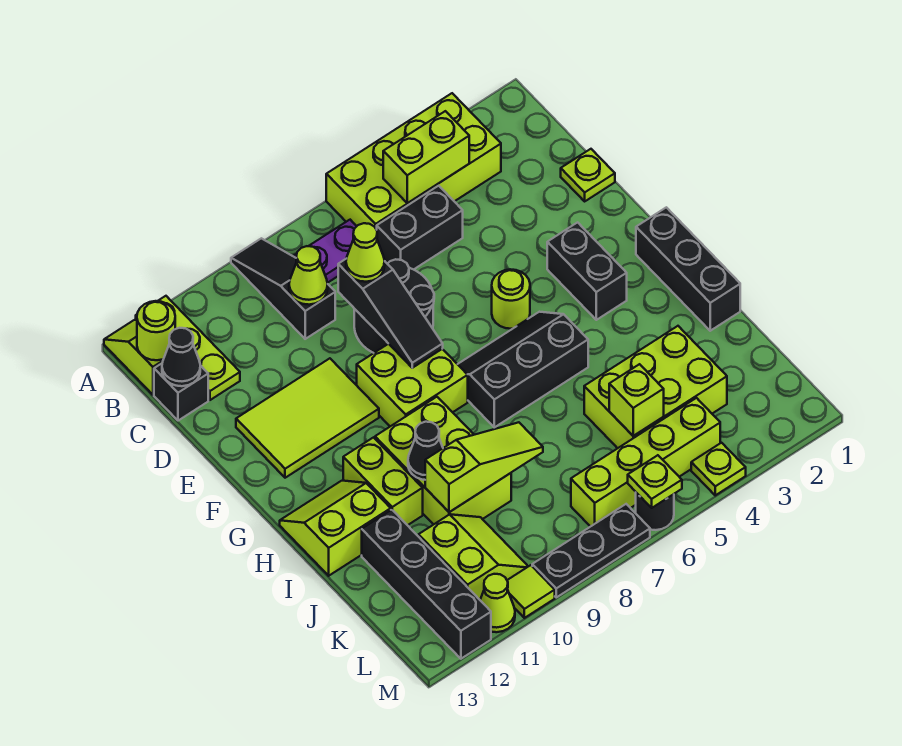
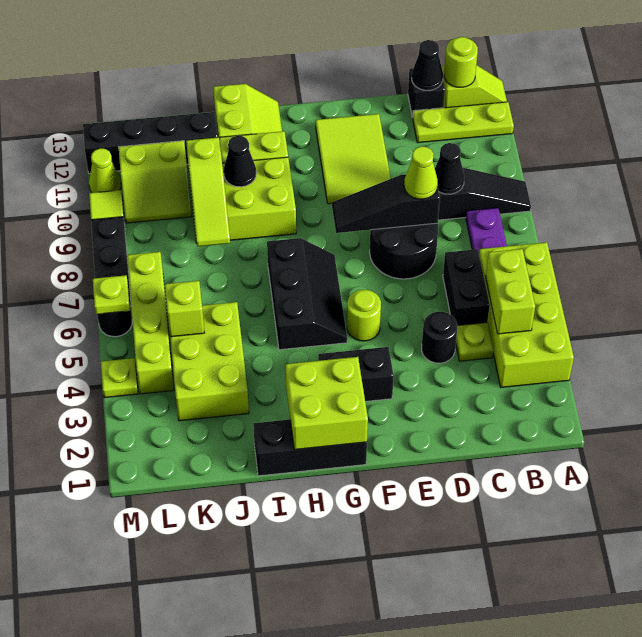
lime cone C9 level 2 -> black cone C9 level 2
lime plate D1 level 1 -> lime plate C4 level 1
none -> black round brick D4 level 1
lime brick F8:G9 level 1 -> lime brick G1:H2 level 2

